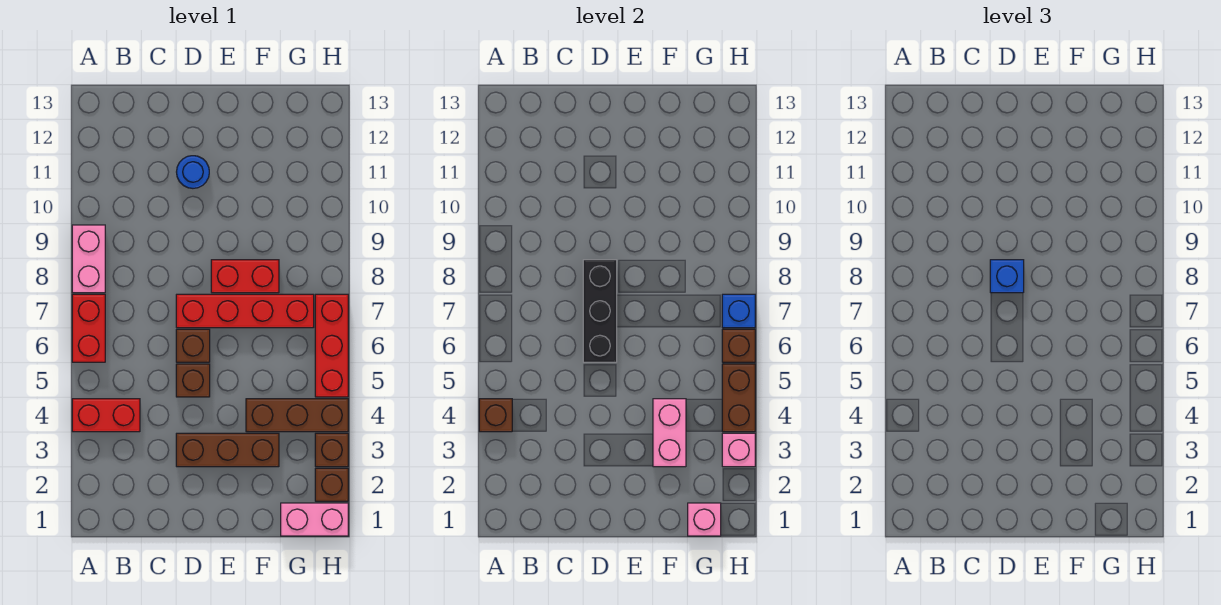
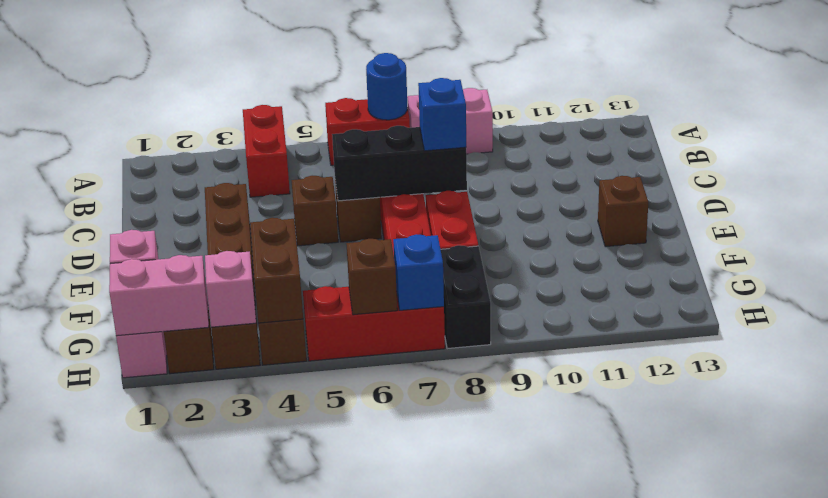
brown brick A4 level 2 -> brown brick E12 level 1
blue round brick D11 level 1 -> blue round brick A7 level 2
pink brick F3:F4 level 2 -> pink brick H1:H2 level 2
none -> black brick G8:H8 level 1
brown brick H4:H5 level 2 -> brown brick G4:H4 level 2

